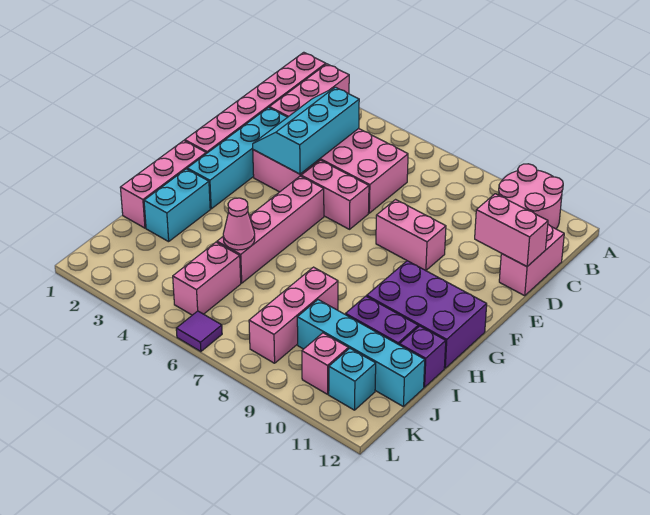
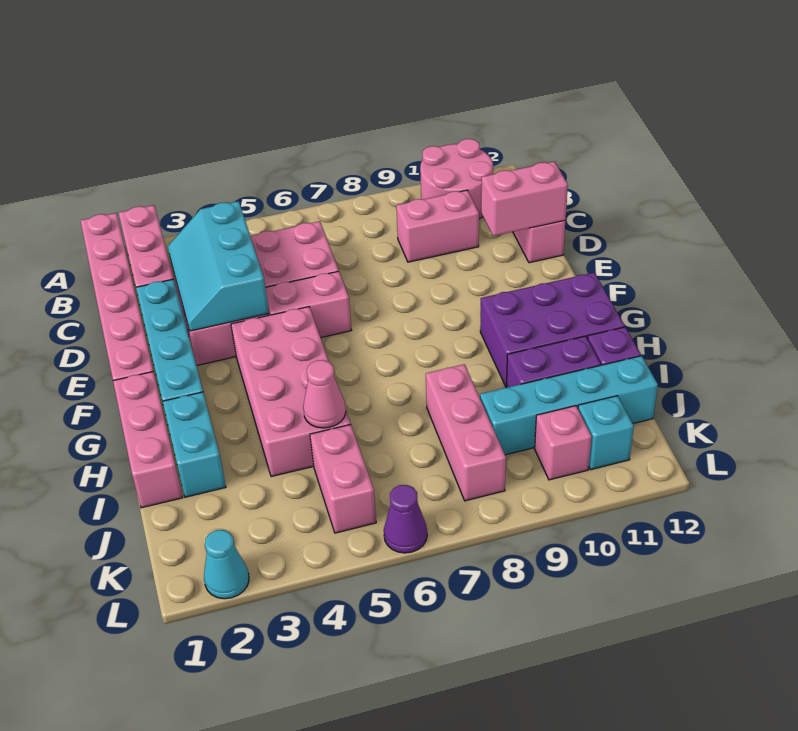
pink brick E8:E9 level 1 -> pink brick C9:C10 level 1
pink brick F5:I5 level 1 -> pink brick F4:I5 level 1
none -> cyan cone L2 level 1
purple tile L6 level 1 -> purple cone L6 level 1

